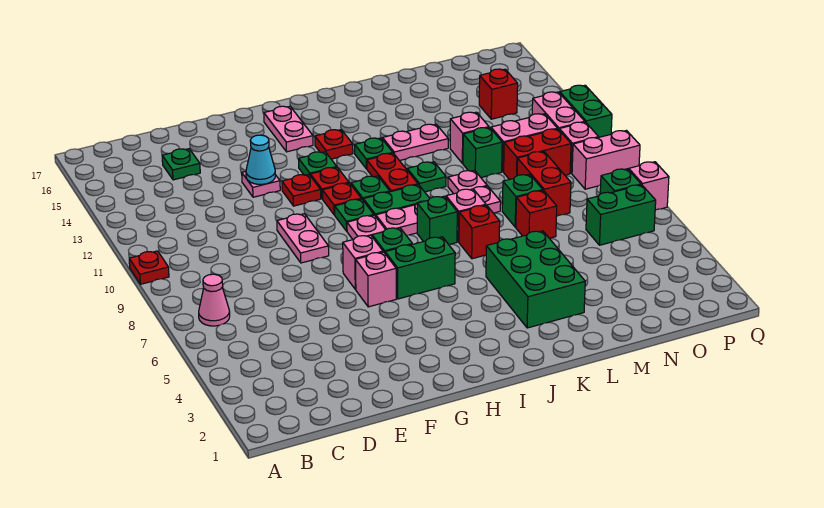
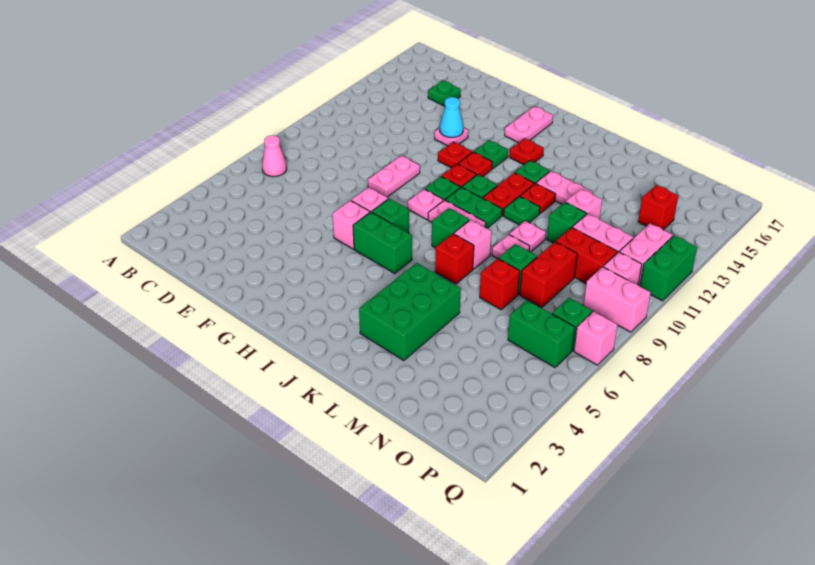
red plate A10 level 1 -> red plate K12 level 1

